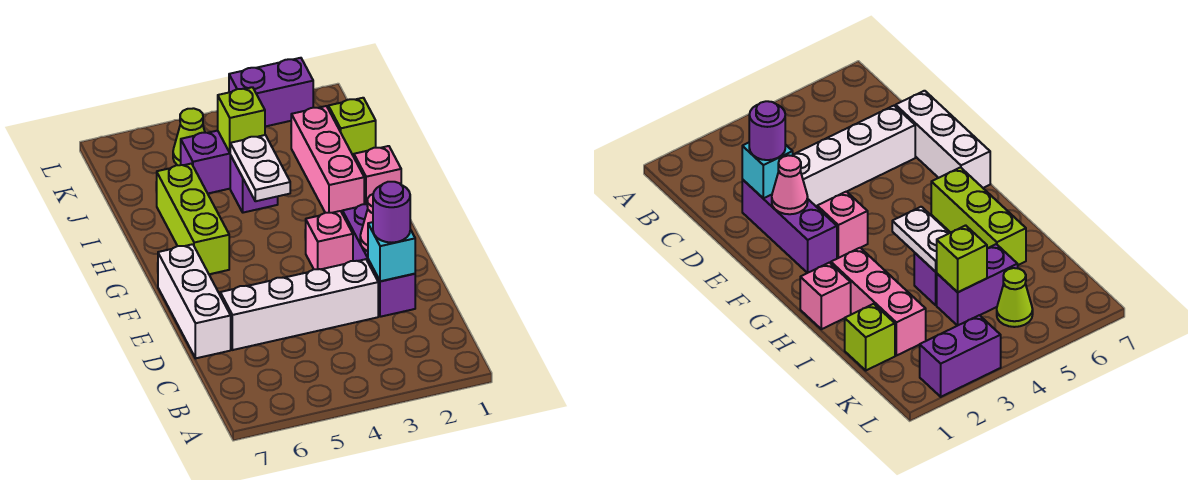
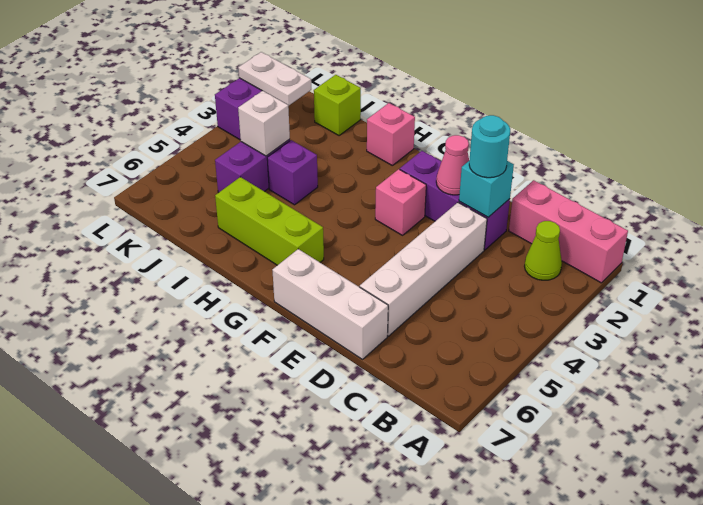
purple round brick D2 level 3 -> cyan round brick D2 level 3
pink brick H2:J2 level 1 -> pink brick A1:C1 level 1
white plate H4:I4 level 2 -> white plate K2:L2 level 2
lime brick J4 level 2 -> white brick J4 level 2
lime cone K5 level 1 -> lime cone B2 level 1

